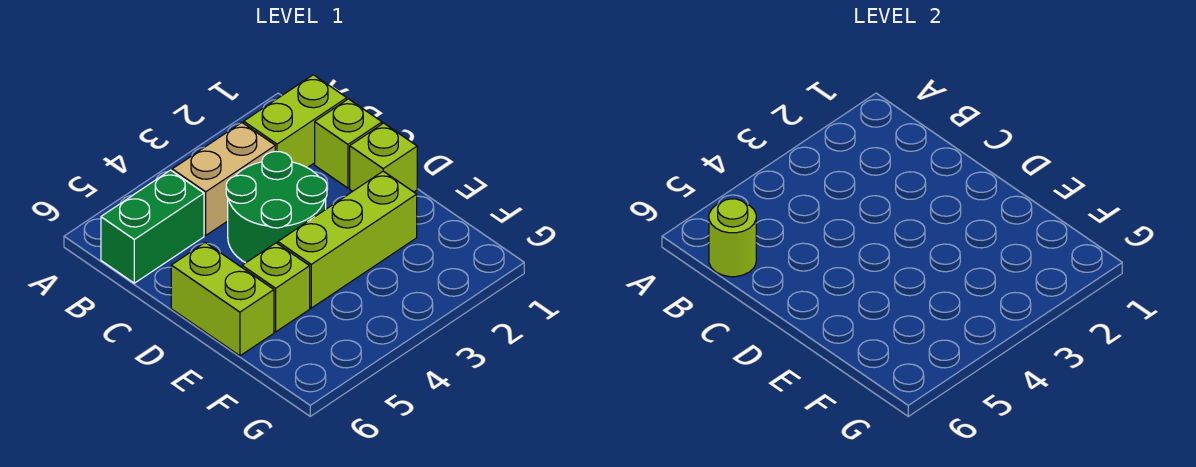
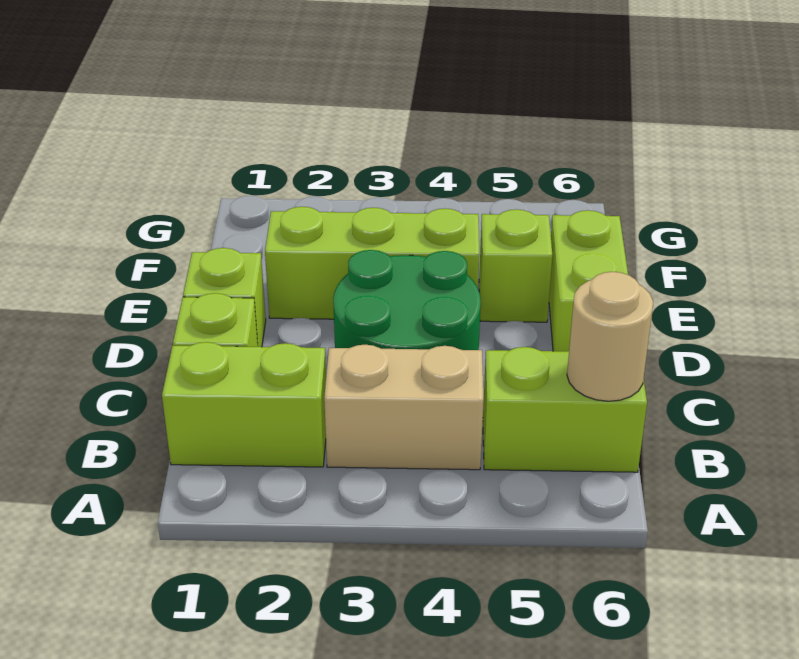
green brick B5:B6 level 1 -> lime brick B5:B6 level 1
lime round brick B6 level 2 -> tan round brick B6 level 2

